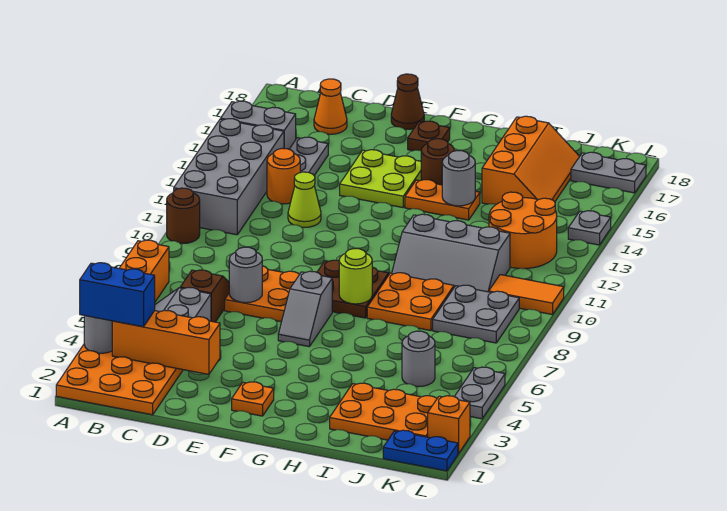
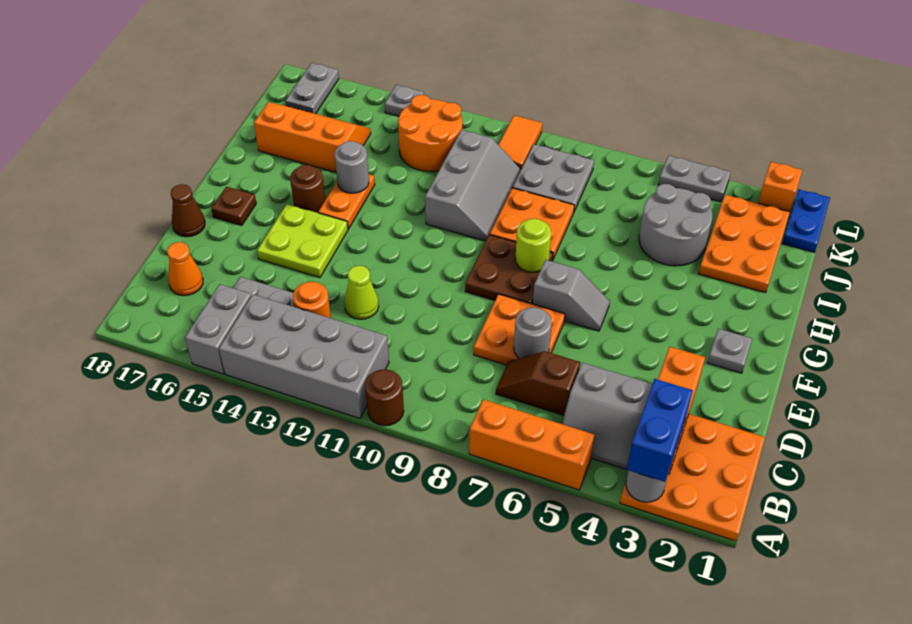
orange plate F2 level 1 -> grey plate F2 level 1
grey round brick J5 level 1 -> grey round brick I4:J5 level 1

